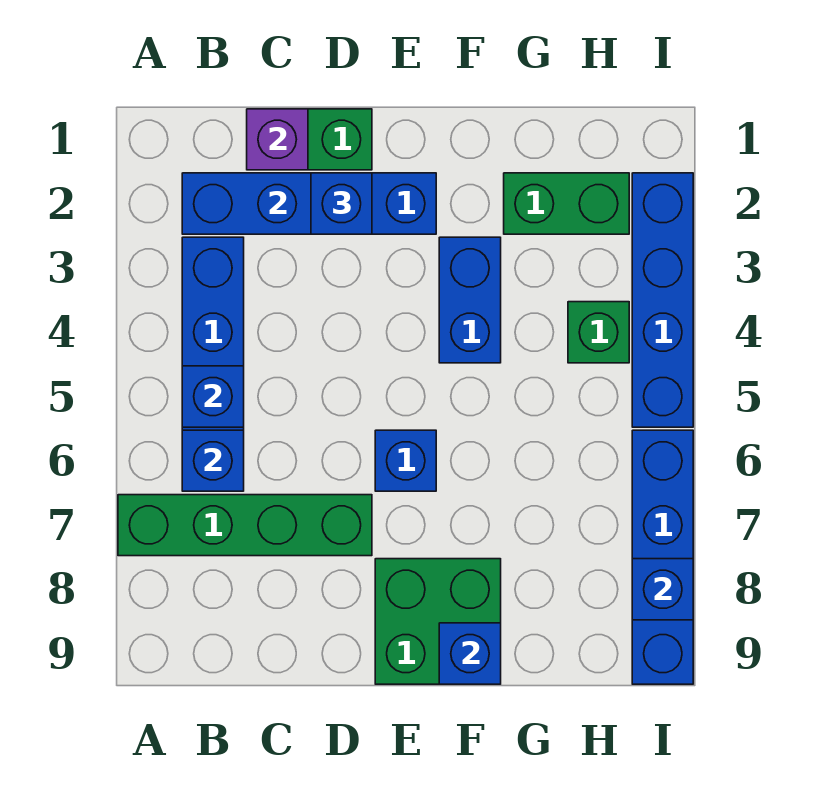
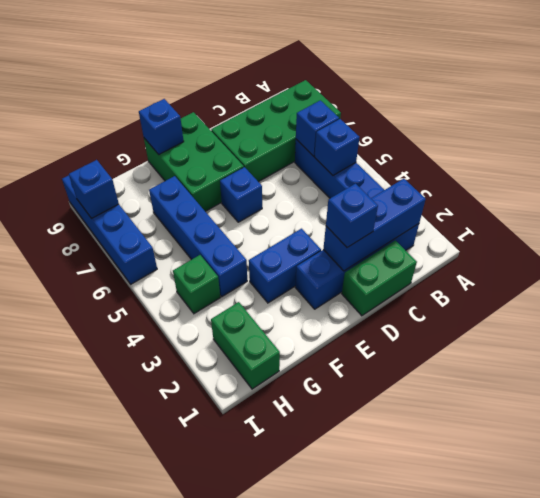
green brick A7:D7 level 1 -> green brick A7:D8 level 1
purple brick C1 level 2 -> none
green brick E8:F9 level 1 -> green brick E7:F9 level 1
blue brick F3:F4 level 1 -> blue brick E3:F3 level 1
green brick G2:H2 level 1 -> green brick H1:H2 level 1
blue brick I2:I5 level 1 -> blue brick G4:G7 level 1

